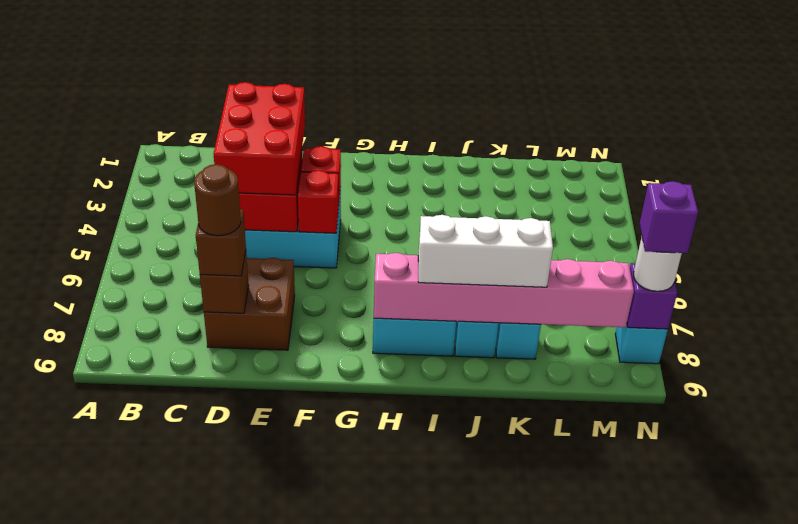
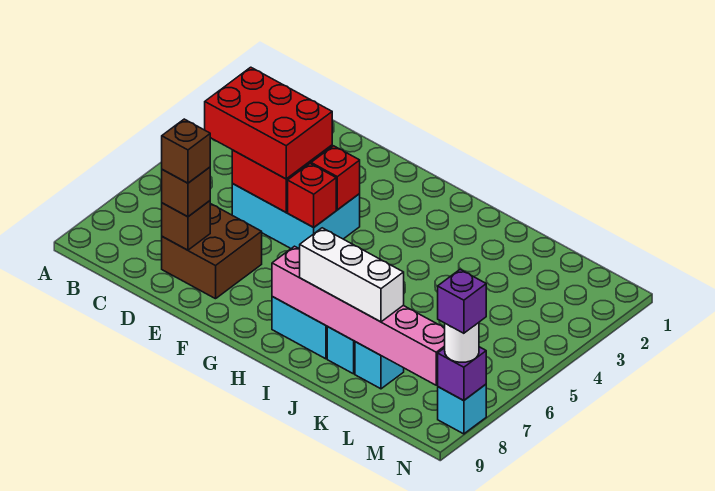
red brick D3:E5 level 3 -> red brick C4:E5 level 3
brown round brick D8 level 4 -> brown brick D8 level 4

